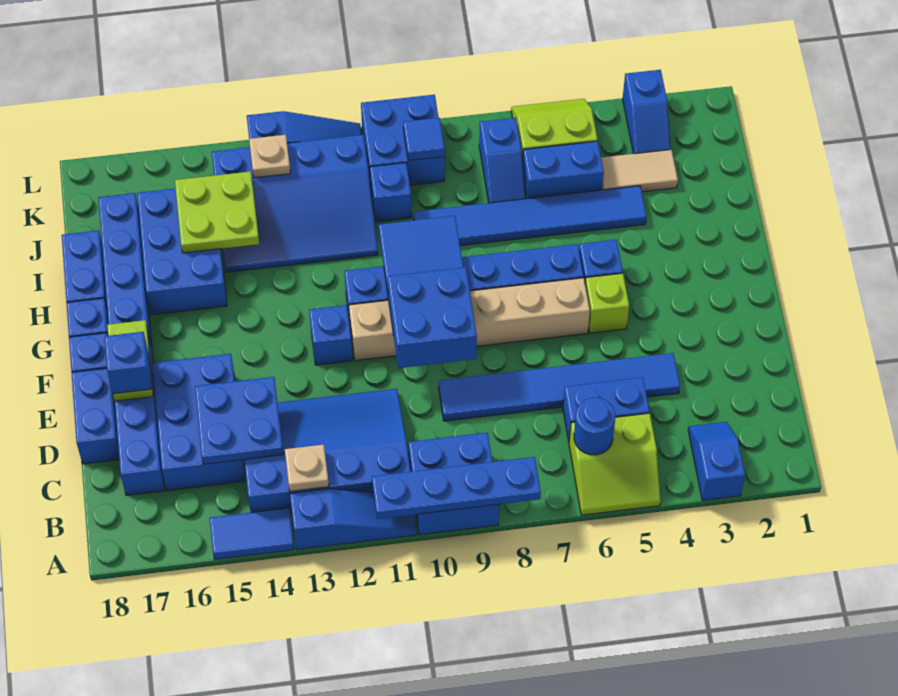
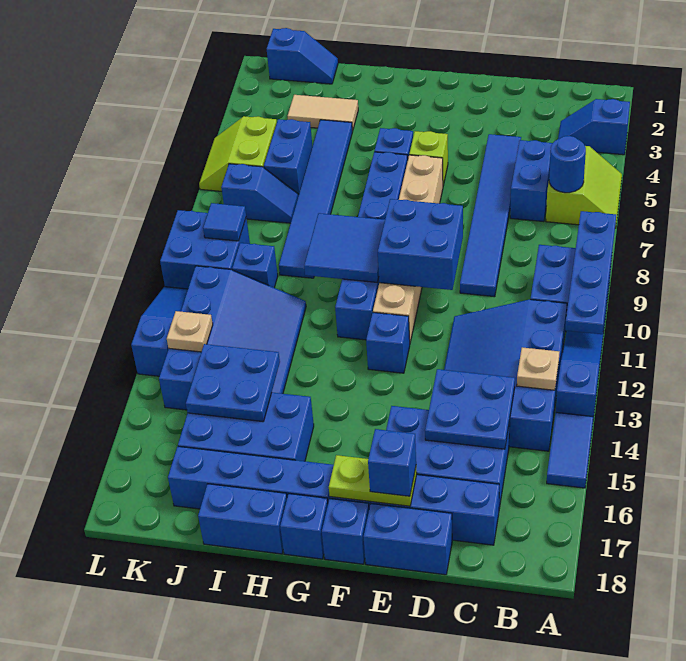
lime plate I14:J15 level 2 -> blue plate I14:J15 level 2
tan tile J3:J4 level 1 -> tan tile I3:J3 level 1
blue slope K3:L3 level 1 top L -> blue slope J1:K1 level 1 top K

